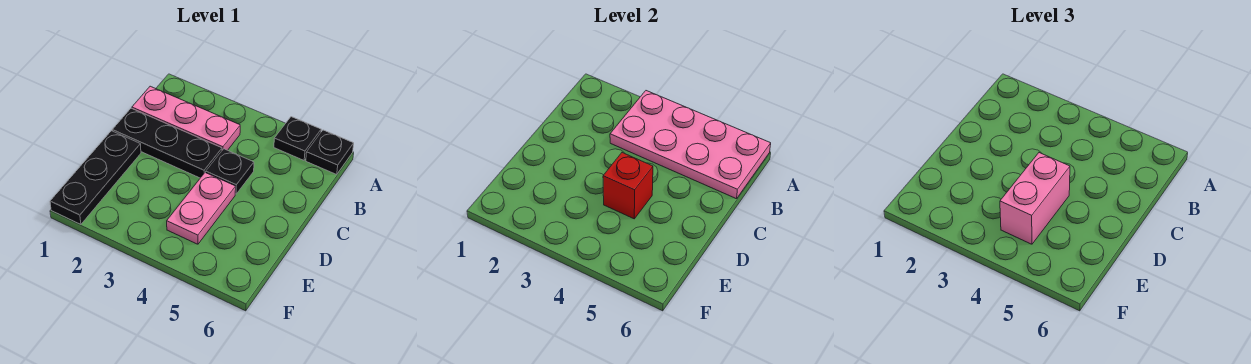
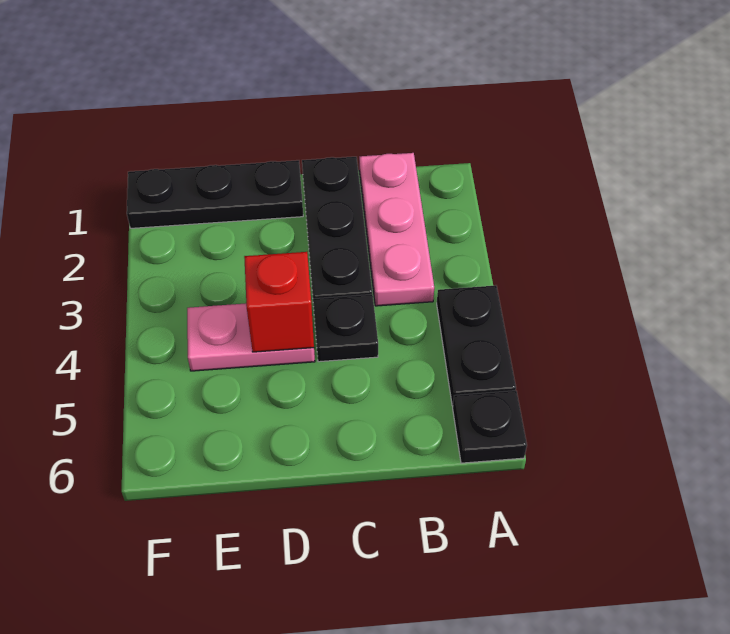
pink plate A3:B6 level 2 -> none
black plate A5 level 1 -> black plate A4:A5 level 1
pink brick D4:E4 level 3 -> none

